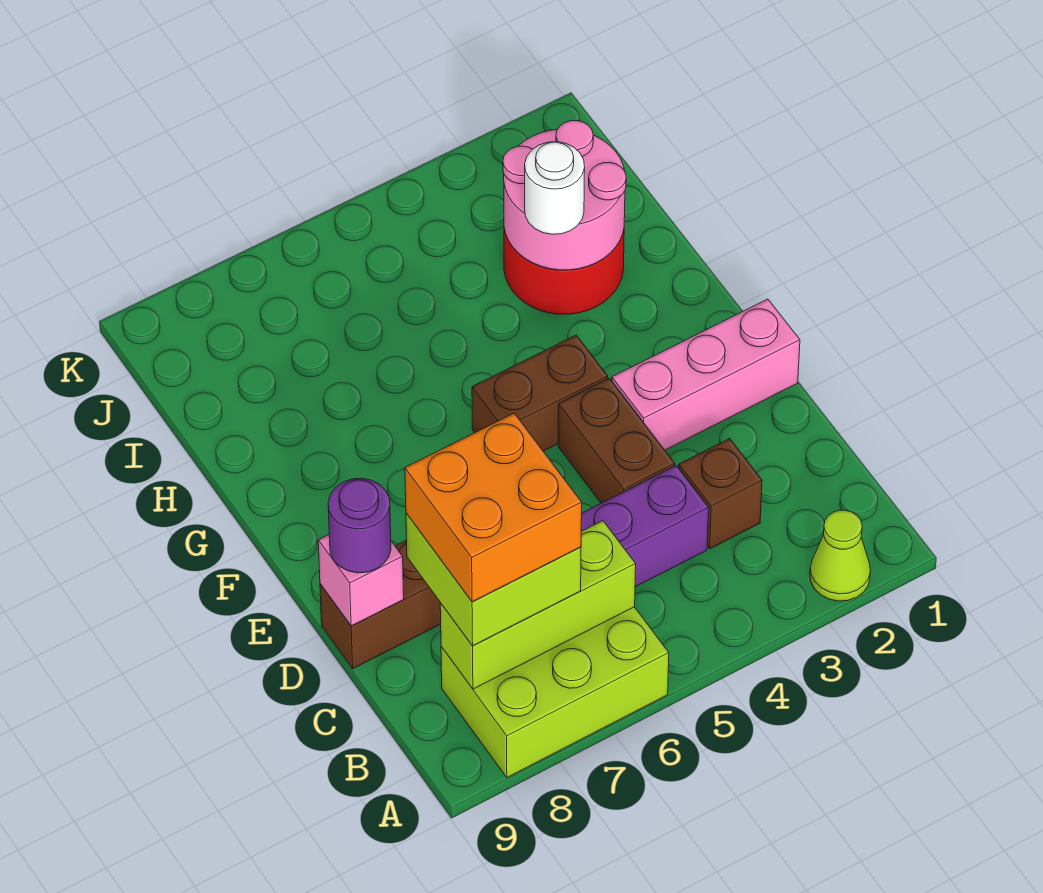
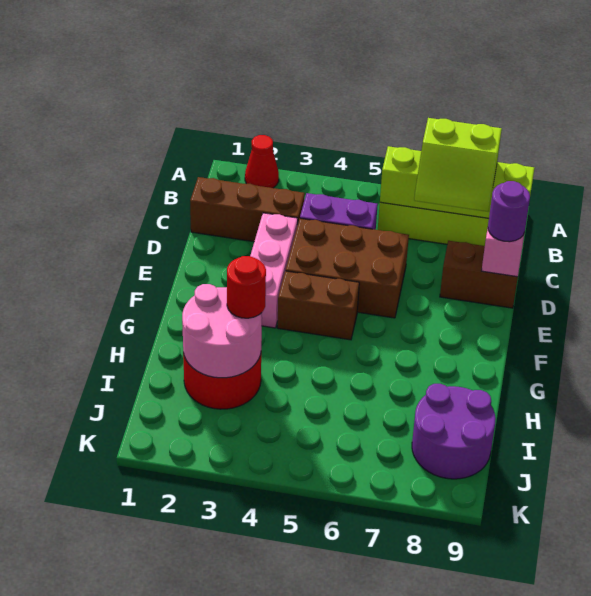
lime cone A2 level 1 -> red cone A2 level 1
lime brick B6:B8 level 2 -> lime brick B6:B9 level 2
lime brick B7:C8 level 3 -> lime slope B7:C8 level 3 top B
orange brick B7:C8 level 4 -> none
brown brick C3 level 1 -> brown brick C1:C3 level 1
brown brick D4:E4 level 1 -> brown brick D4:E6 level 1
pink brick E1:E3 level 1 -> pink brick D3:F3 level 1
white round brick H3 level 3 -> red round brick H3 level 3
none -> purple round brick I8:J9 level 1

